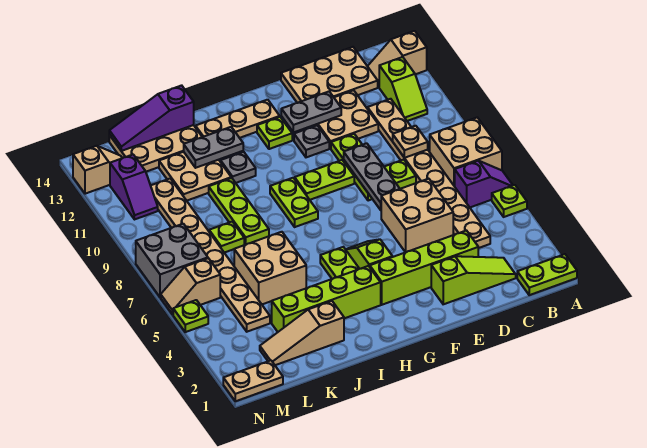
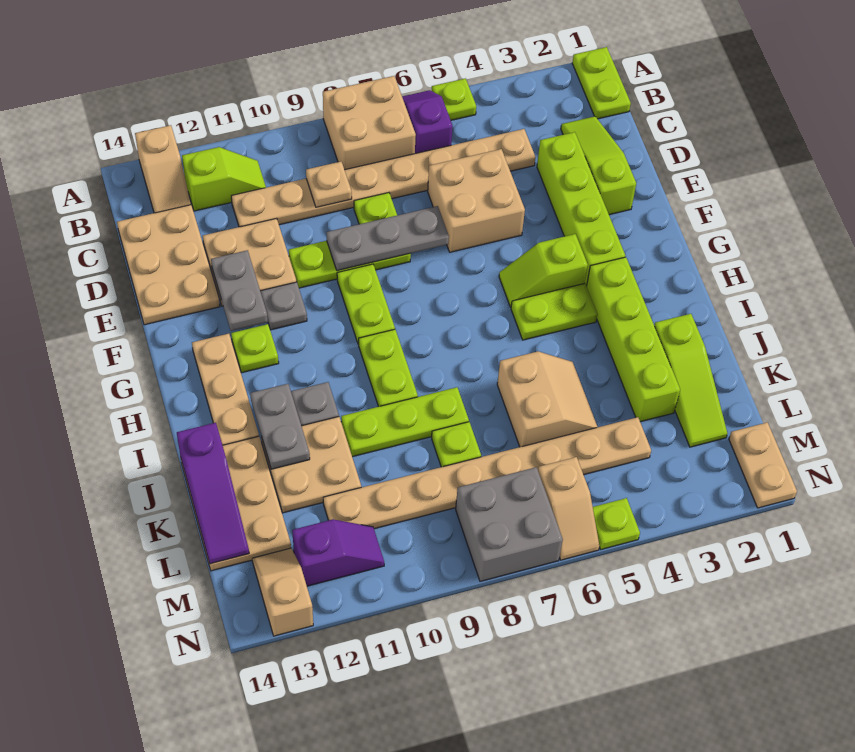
lime plate H8:H9 level 1 -> lime plate H9:I9 level 1
tan slope J2:L2 level 1 top J -> lime slope J2:L2 level 1 top J
tan brick J5:K6 level 1 -> tan slope J5:K6 level 1 top 6

